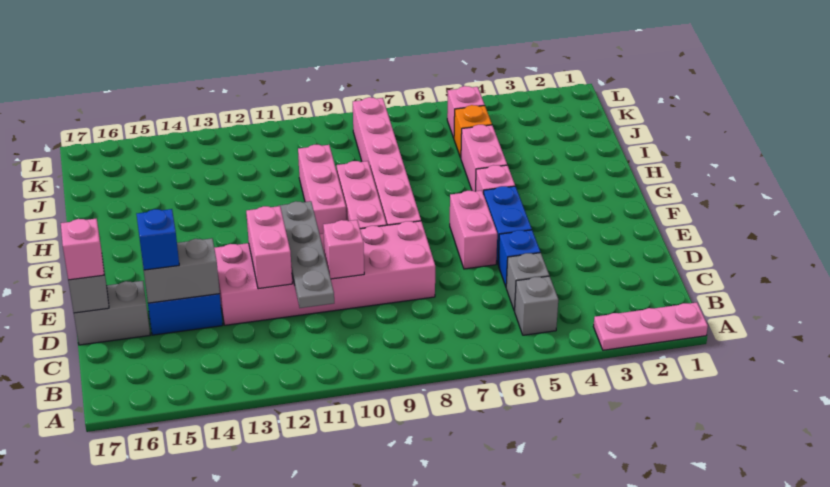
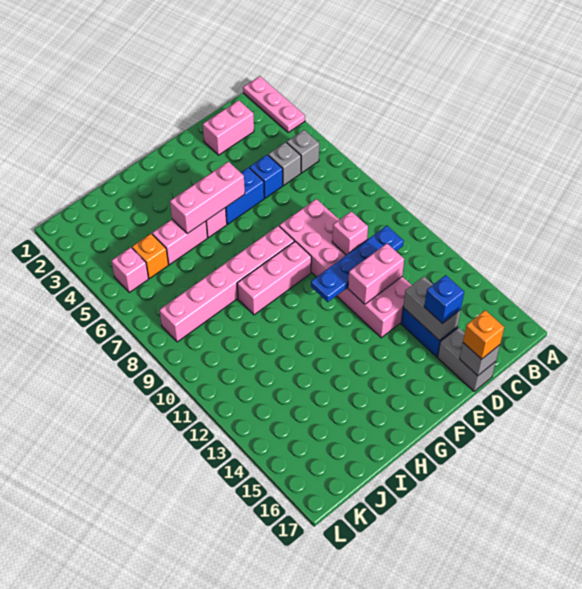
grey plate C11:F11 level 2 -> blue plate C11:F11 level 2
pink brick D17 level 3 -> orange brick D17 level 3
pink brick E6:F6 level 1 -> pink brick C2:D2 level 1
pink brick G10:I10 level 1 -> pink brick F5:H5 level 2

